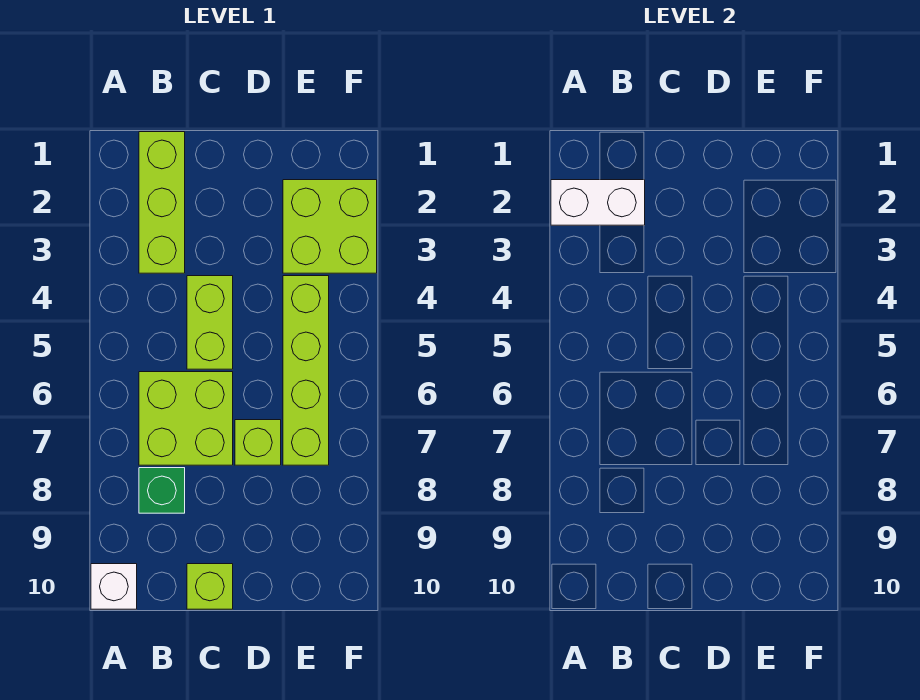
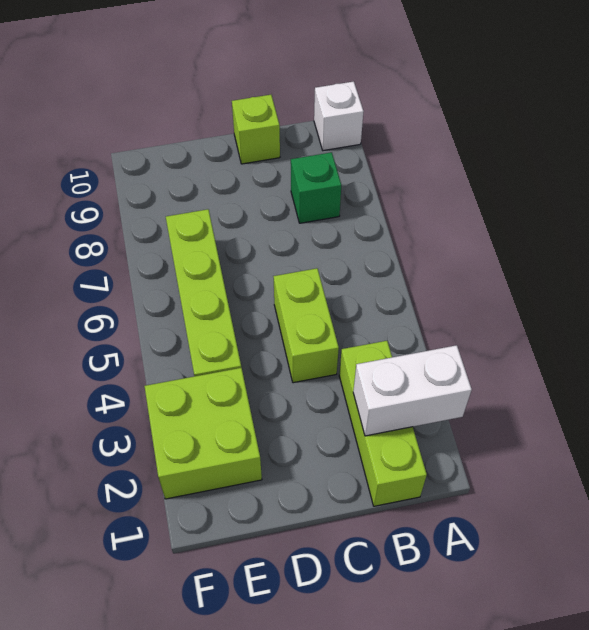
lime brick B6:C7 level 1 -> none
lime brick D7 level 1 -> none

